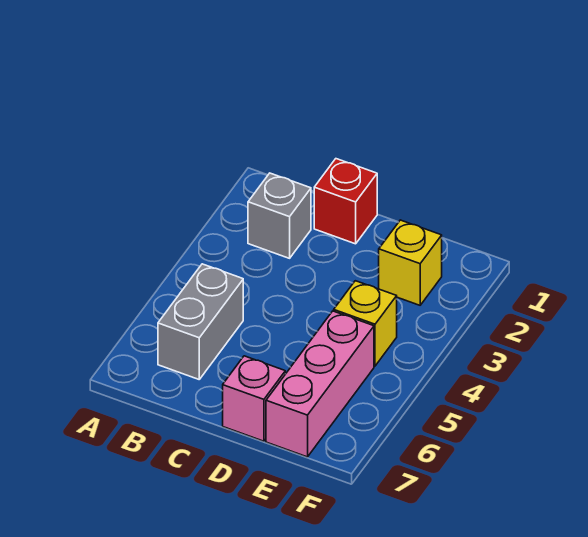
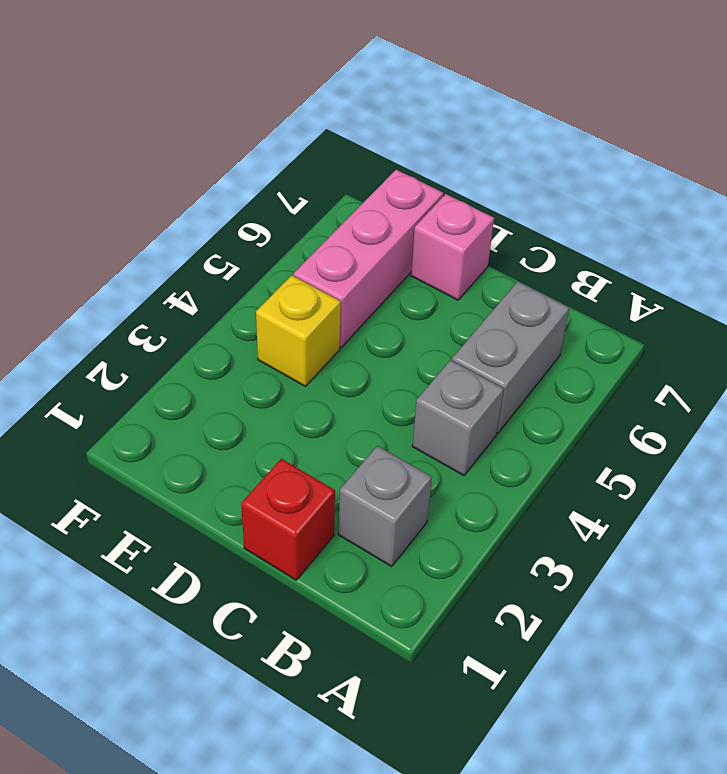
none -> grey brick B4 level 1
yellow brick E2 level 1 -> none

